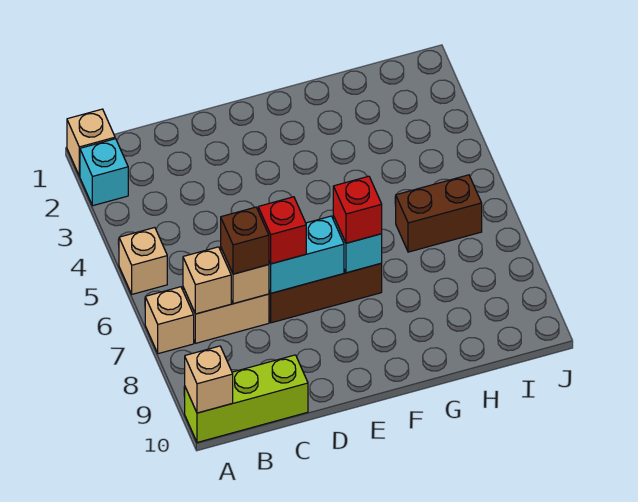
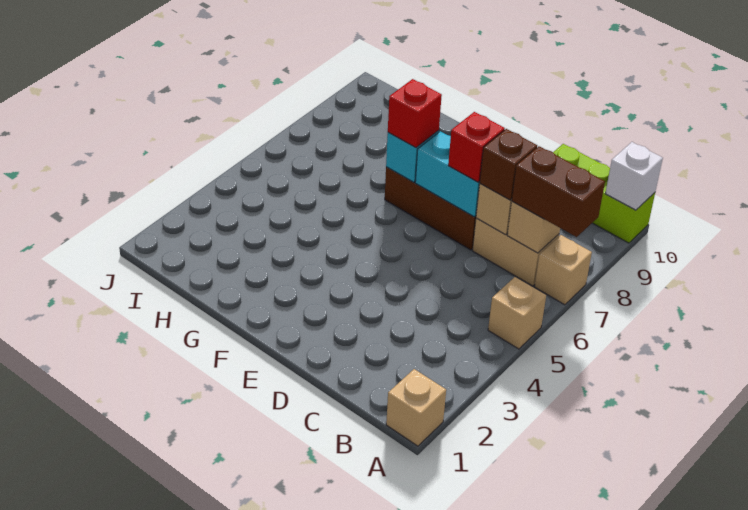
cyan brick A2 level 1 -> none
tan brick A10 level 2 -> white brick A10 level 2
brown brick H6:I6 level 1 -> brown brick A7:B7 level 3

